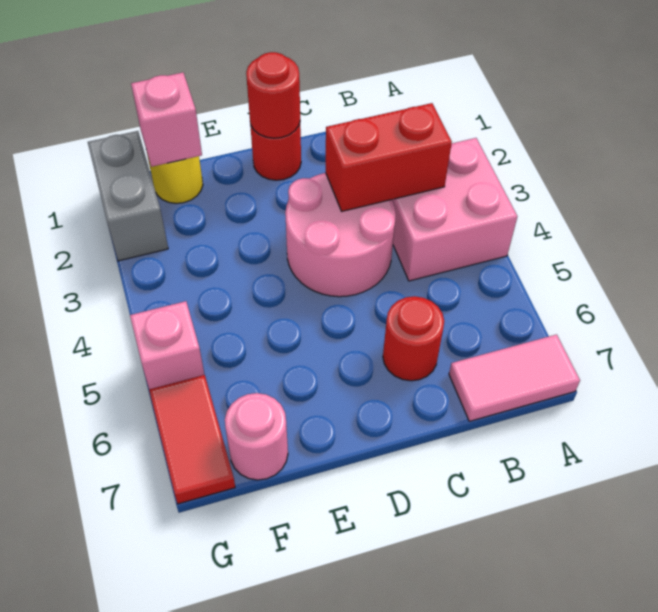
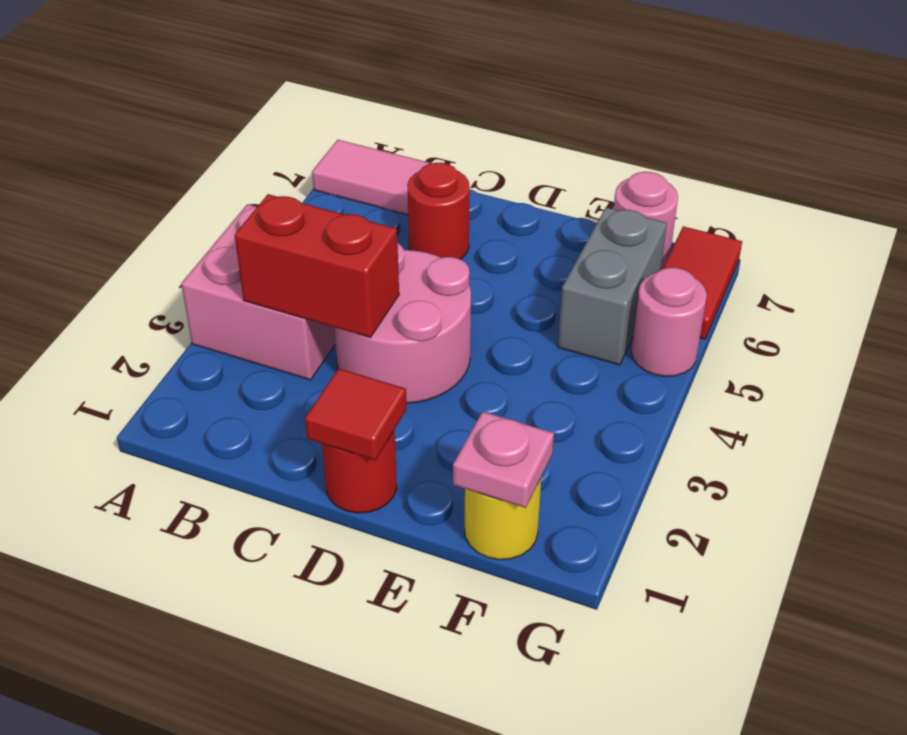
red round brick D1 level 2 -> red tile D1 level 2
pink brick F1 level 2 -> pink plate F1 level 2
grey brick G1:G2 level 1 -> grey brick F5:F6 level 1
pink brick G5 level 1 -> pink round brick G5 level 1

